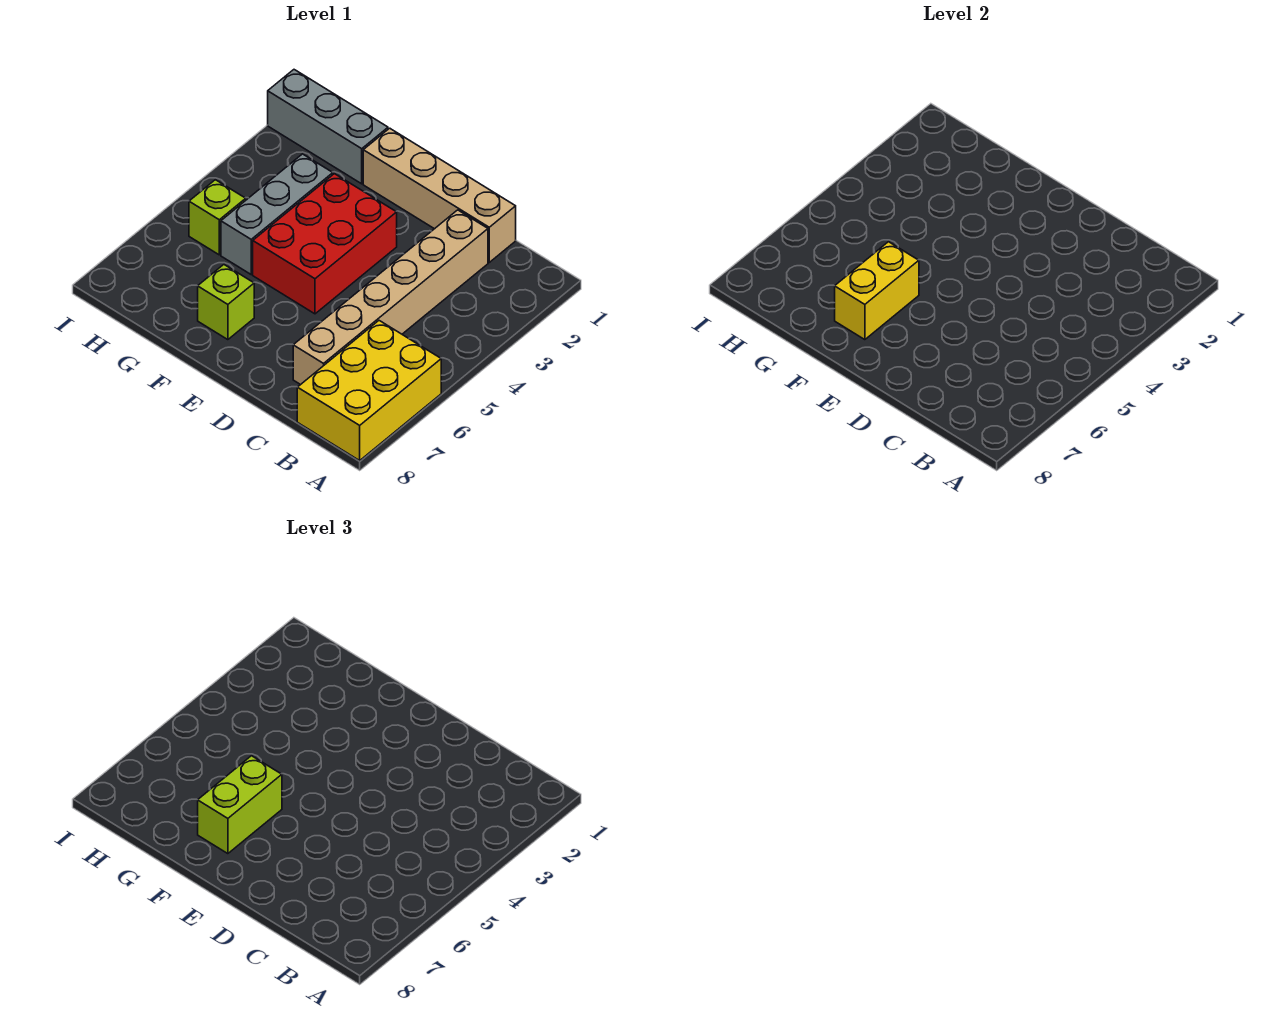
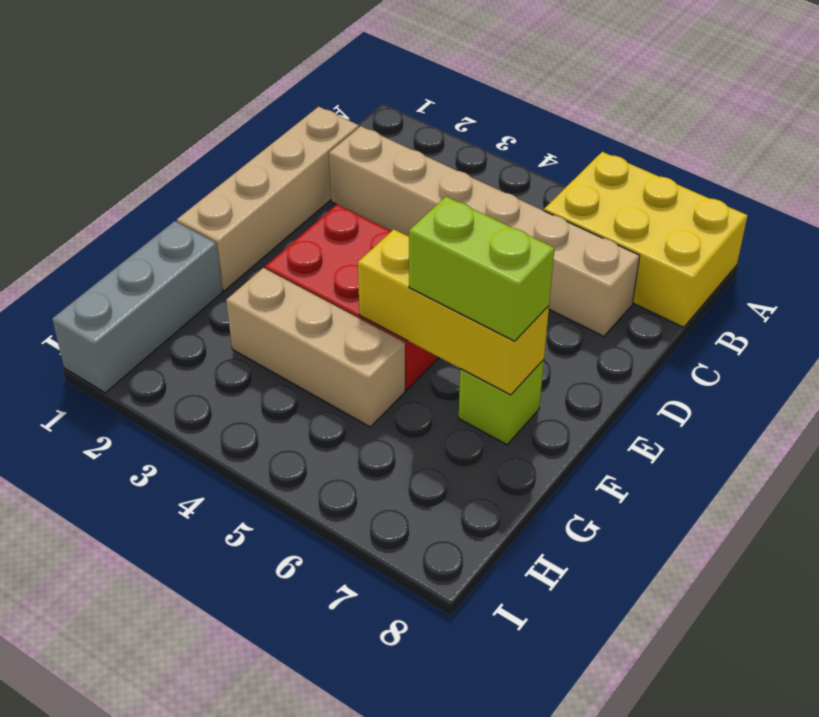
yellow brick F6:F7 level 2 -> yellow brick F5:F7 level 2
grey brick G3:G5 level 1 -> tan brick G3:G5 level 1
lime brick H5 level 1 -> none

